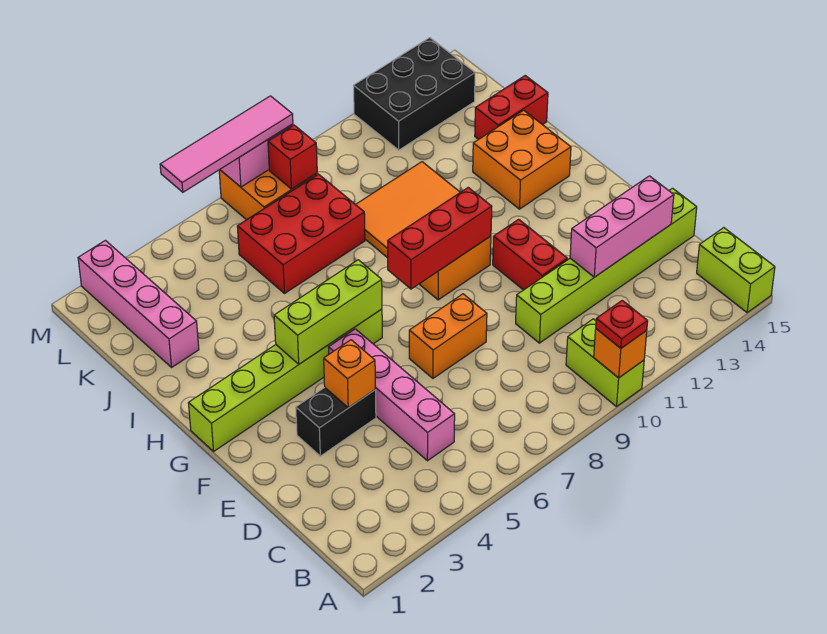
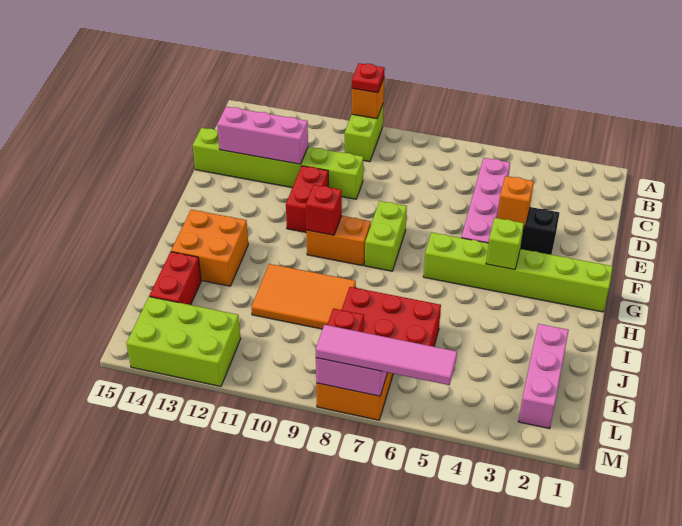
lime brick A15:B15 level 1 -> lime brick F8:G8 level 1
orange brick E7:E8 level 1 -> none
lime brick G4:G6 level 2 -> lime brick G4 level 2
red brick G8:G10 level 2 -> red brick G10 level 2
pink brick J2:M2 level 1 -> pink brick J2:L2 level 1
red brick J14:J15 level 1 -> red brick J14:K14 level 1
black brick L12:M14 level 1 -> lime brick L12:M14 level 1

